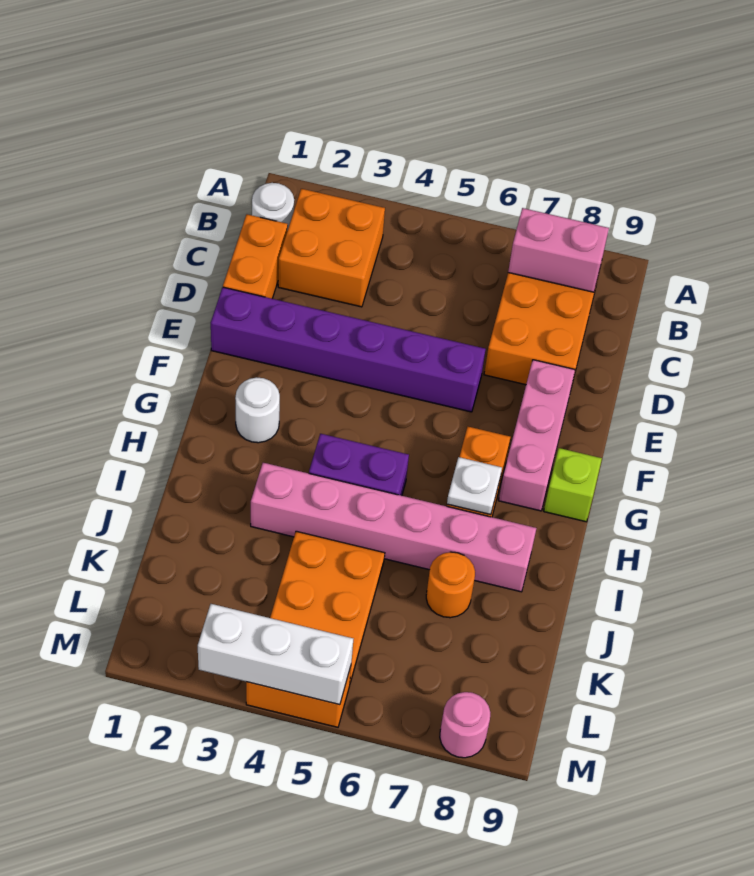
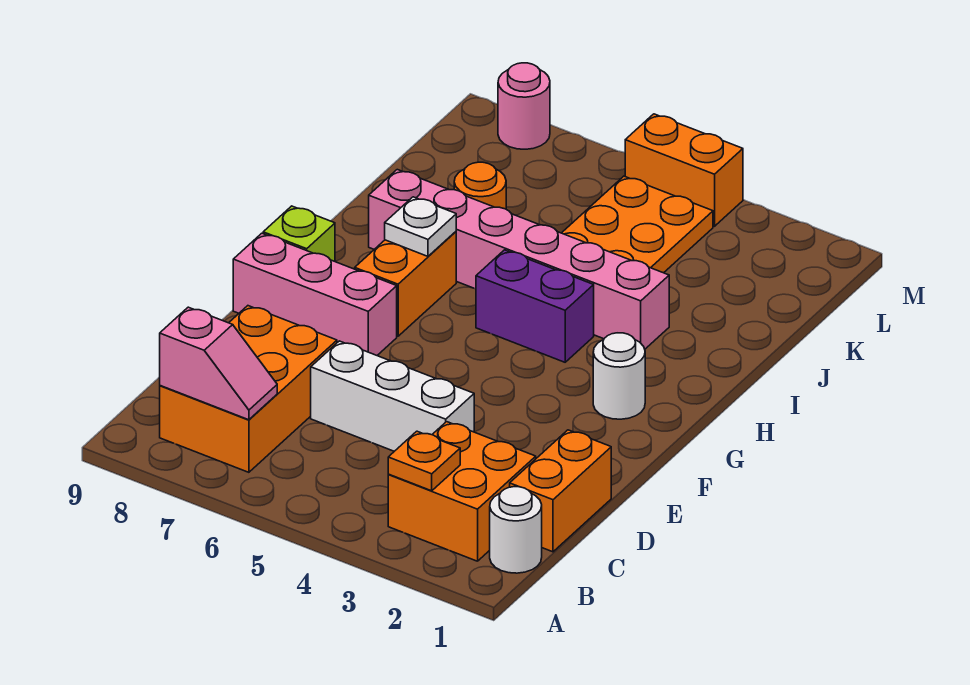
none -> orange plate B3 level 2
pink brick B7:B8 level 2 -> pink slope B7:B8 level 2 top 8
purple brick E1:E6 level 1 -> none
pink brick E8:G8 level 1 -> pink brick F7:F9 level 1
white brick M3:M5 level 2 -> white brick D4:D6 level 1

